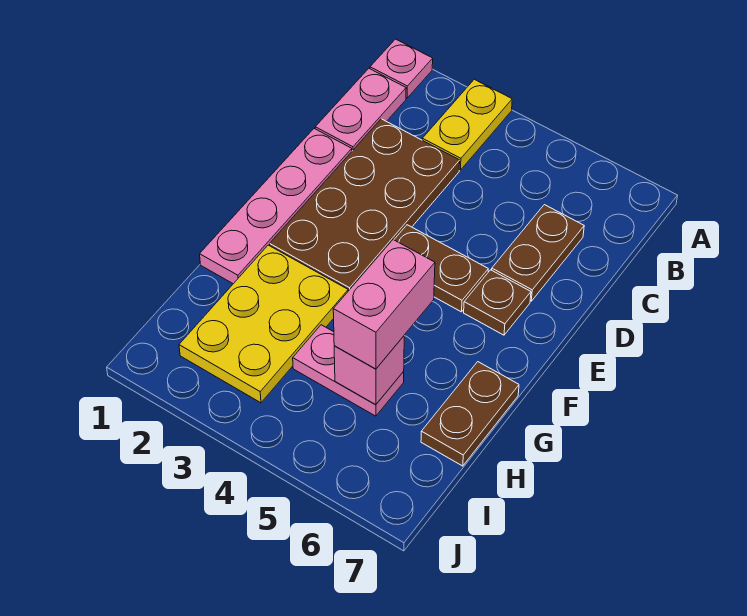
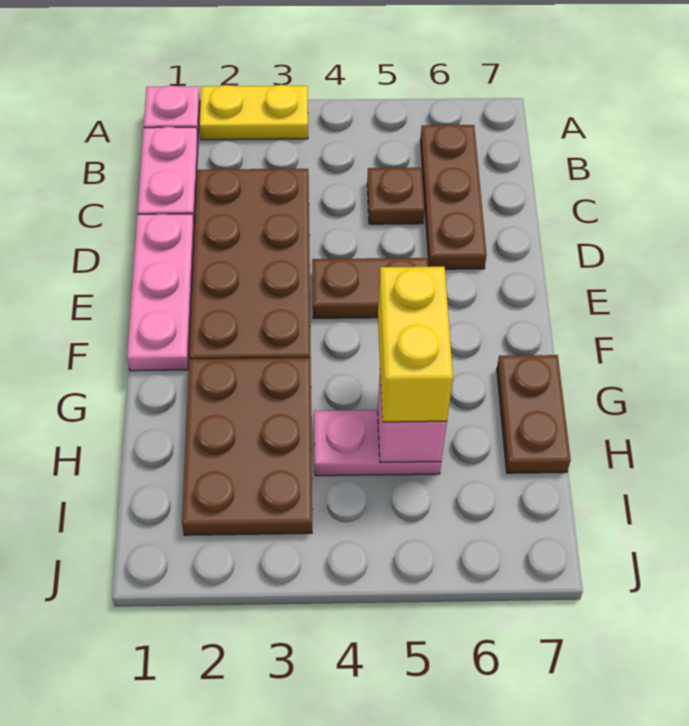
yellow plate A3:B3 level 1 -> yellow plate A2:A3 level 1
brown plate C6:D6 level 1 -> brown plate B6:D6 level 1
pink plate D1:G1 level 1 -> pink plate D1:F1 level 1
brown plate E6 level 1 -> brown plate C5 level 1
yellow plate G2:I3 level 1 -> brown plate G2:I3 level 1
pink brick G5:H5 level 3 -> yellow brick G5:H5 level 3

